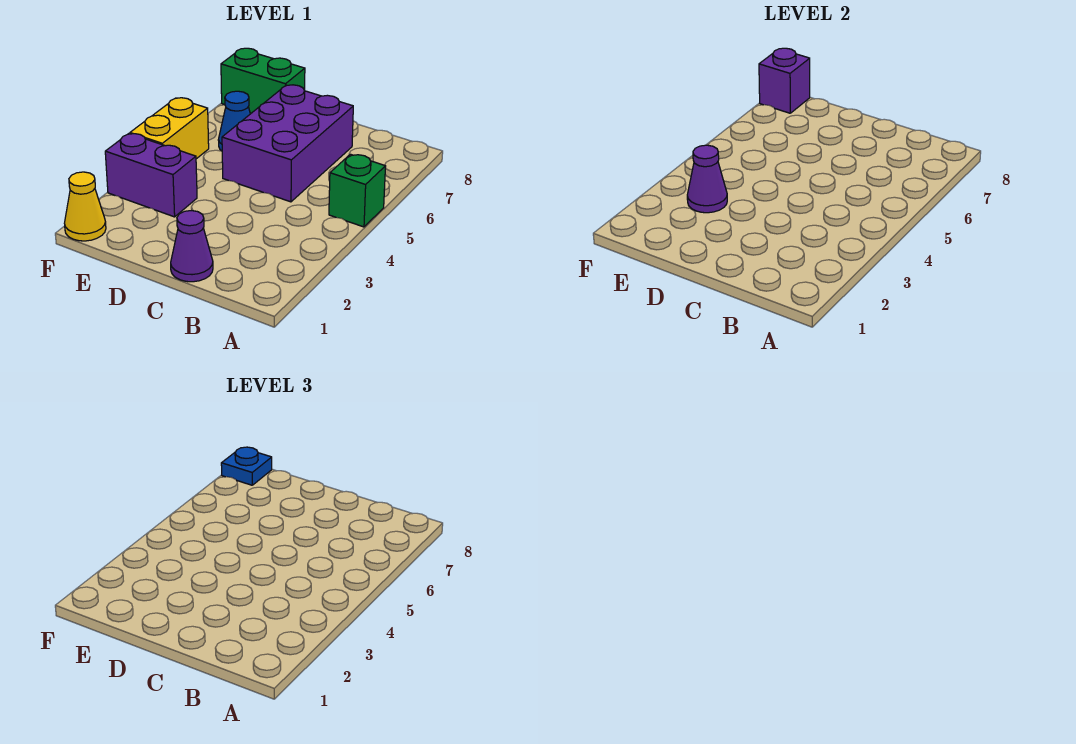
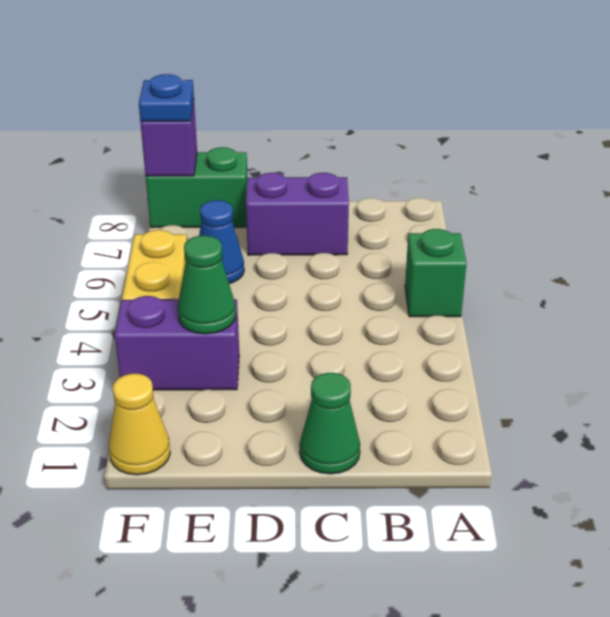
purple cone C1 level 1 -> green cone C1 level 1
purple brick C5:D7 level 1 -> purple brick C7:D7 level 1
purple cone E3 level 2 -> green cone E3 level 2

